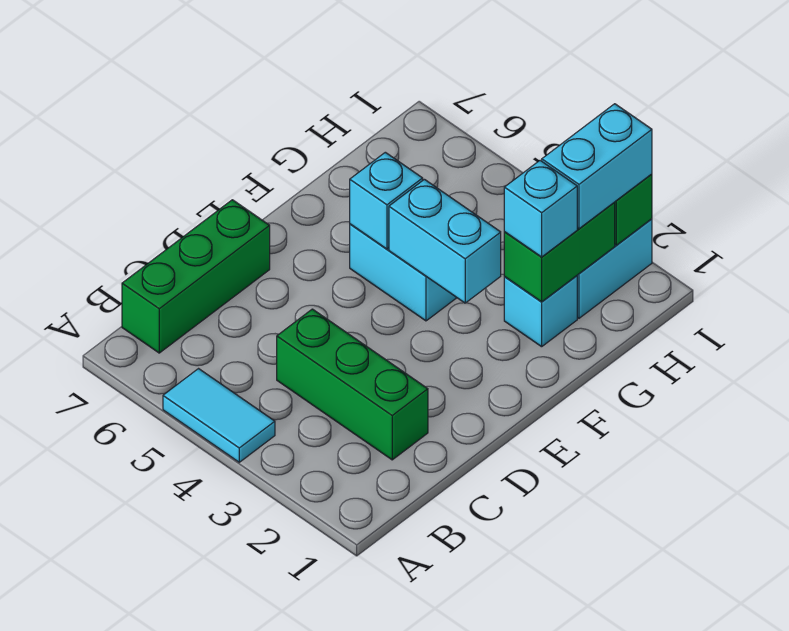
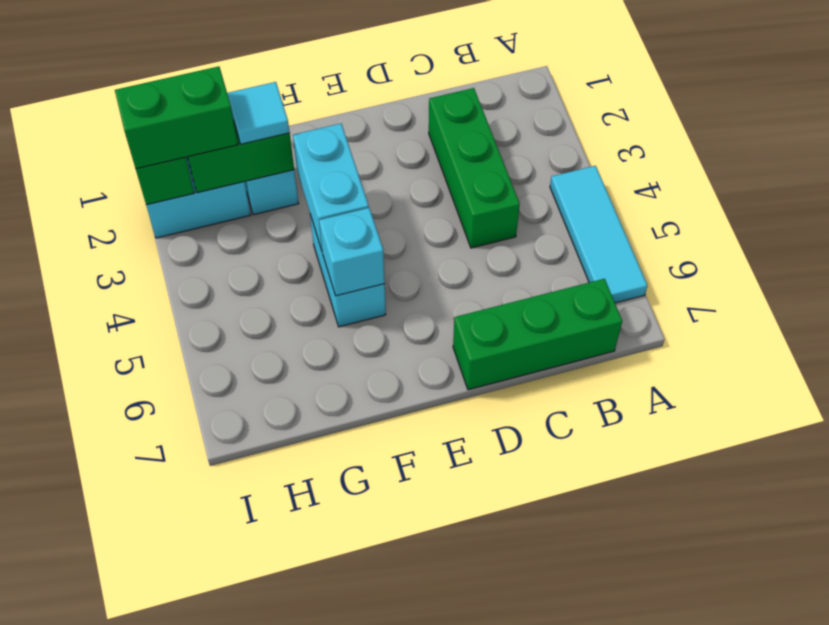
cyan tile A4:A5 level 1 -> cyan tile A4:A6 level 1
cyan brick G2 level 3 -> cyan tile G2 level 3
cyan brick H2:I2 level 3 -> green brick H2:I2 level 3

